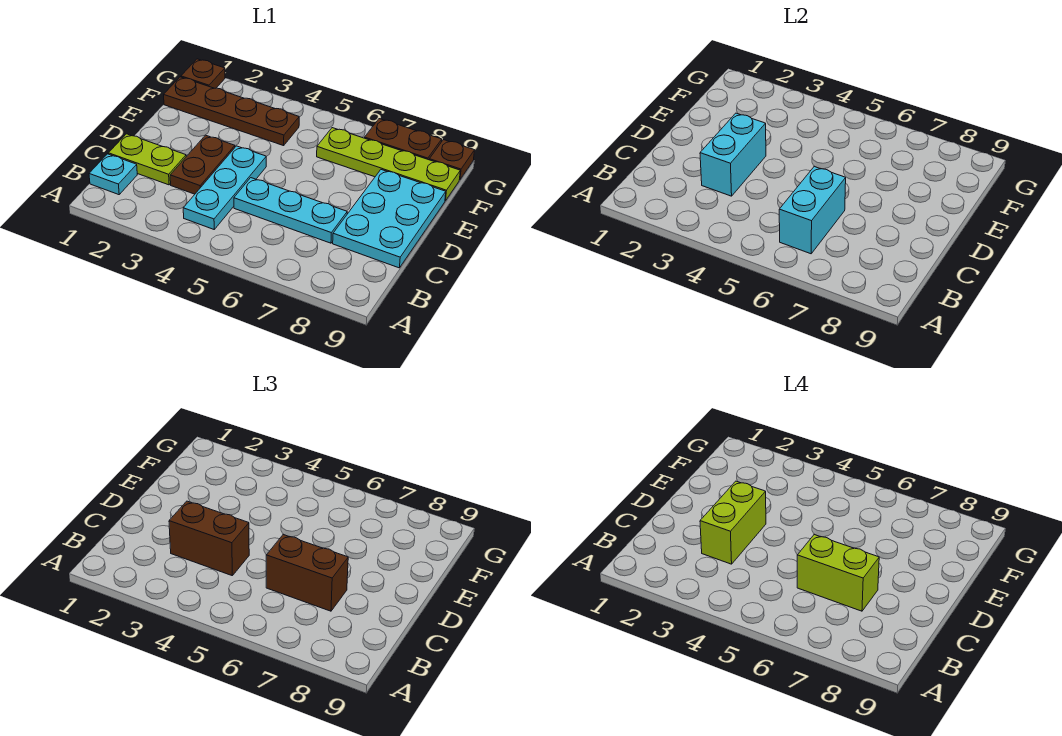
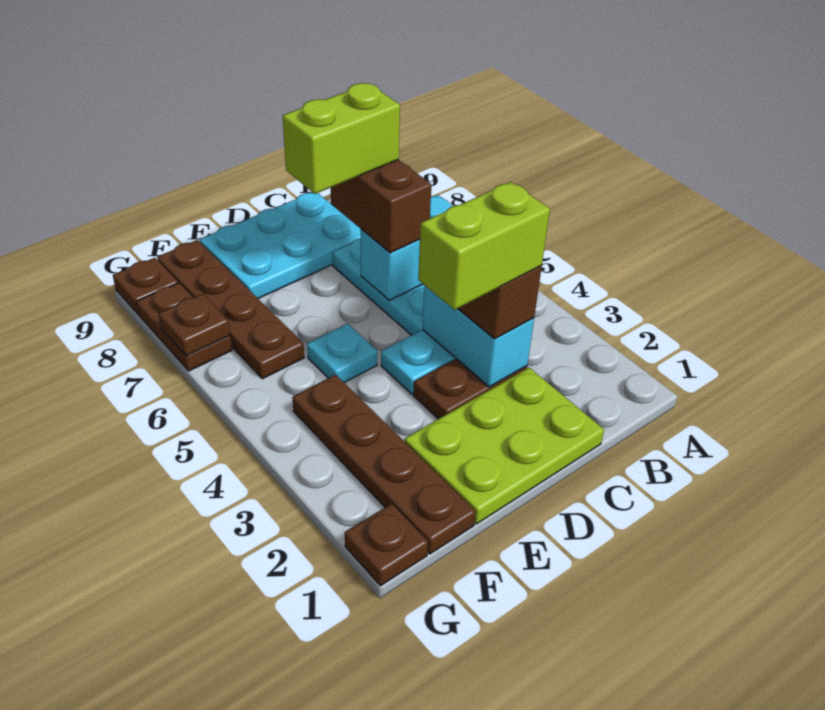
cyan plate B1 level 1 -> cyan plate E5 level 1
lime plate C1:C2 level 1 -> lime plate C1:E2 level 1
cyan brick C3:D3 level 2 -> cyan brick C3:C4 level 2
lime brick C6:C7 level 4 -> lime brick C7:D7 level 4
lime plate F6:F9 level 1 -> brown plate F6:F9 level 1
none -> brown plate G7 level 2

